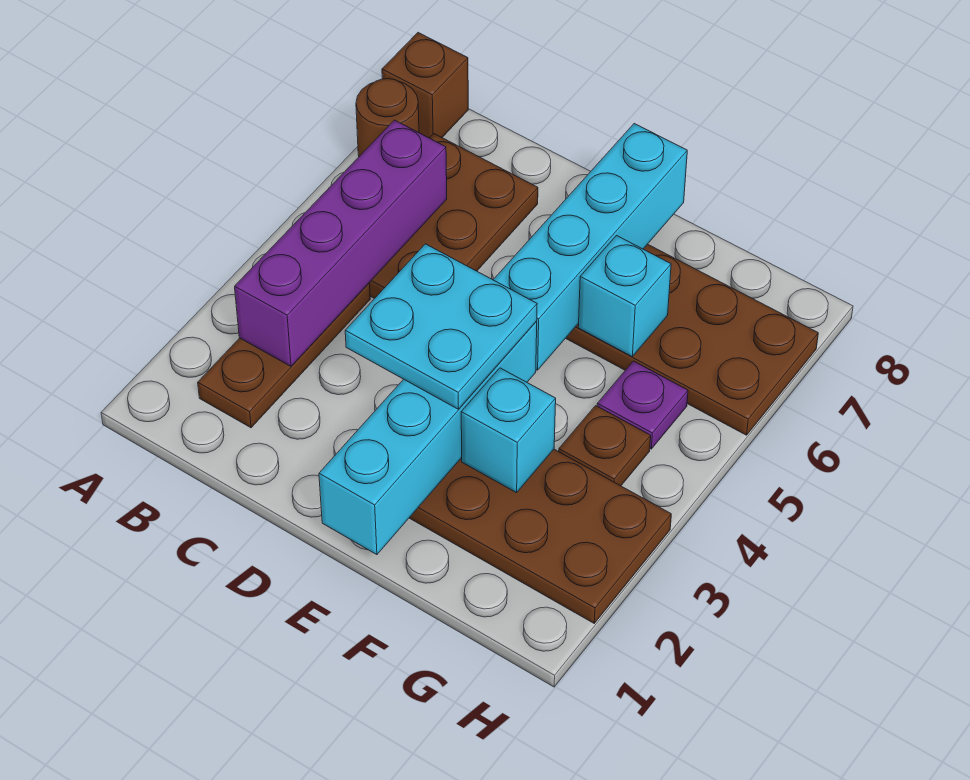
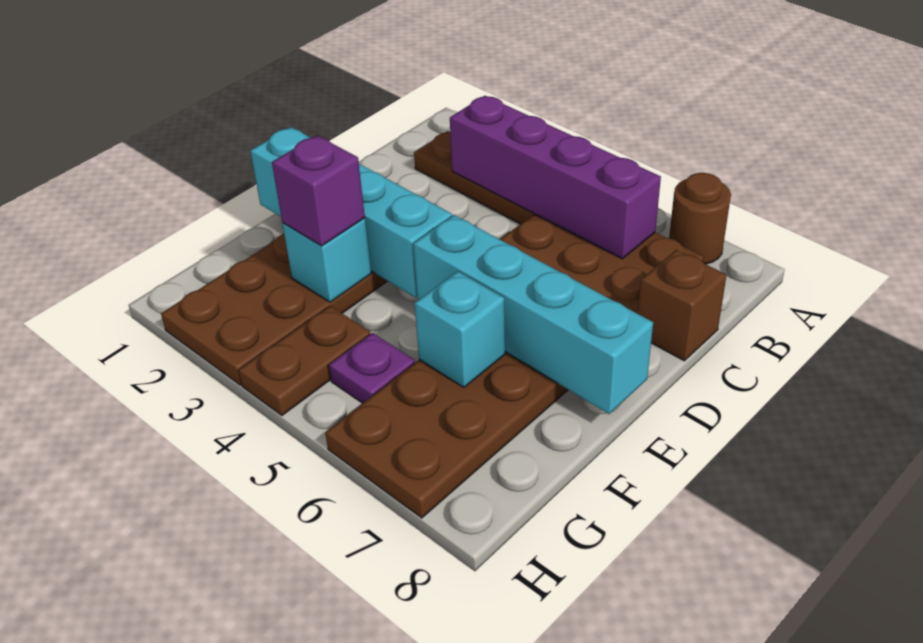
brown brick A8 level 1 -> brown brick C8 level 1
cyan plate D3:E4 level 3 -> none
none -> purple brick F3 level 3
brown plate G4 level 1 -> brown plate G4:H4 level 1

